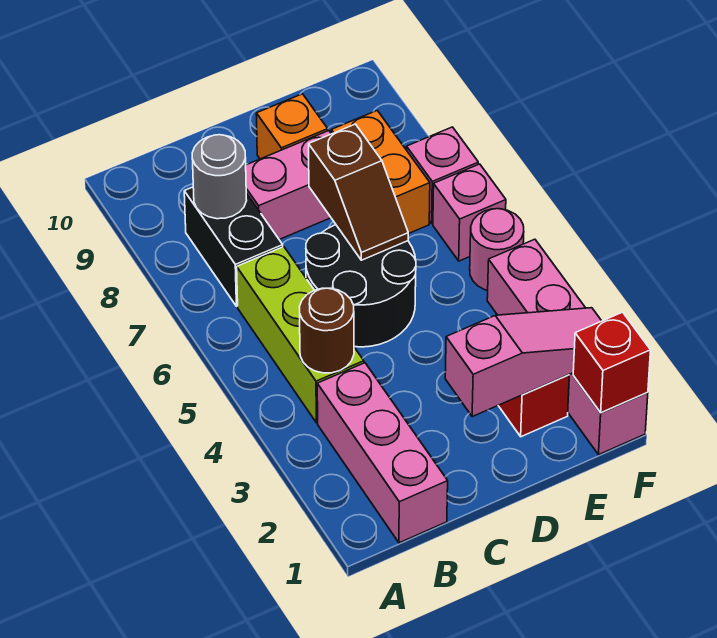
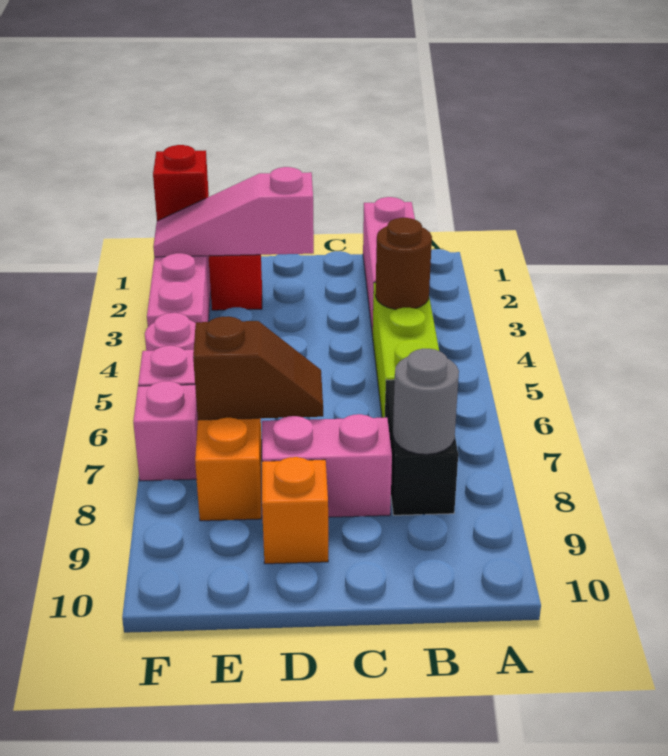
black round brick C5:D6 level 1 -> none
brown slope D6:D7 level 2 top 7 -> brown slope D7:E7 level 2 top E

